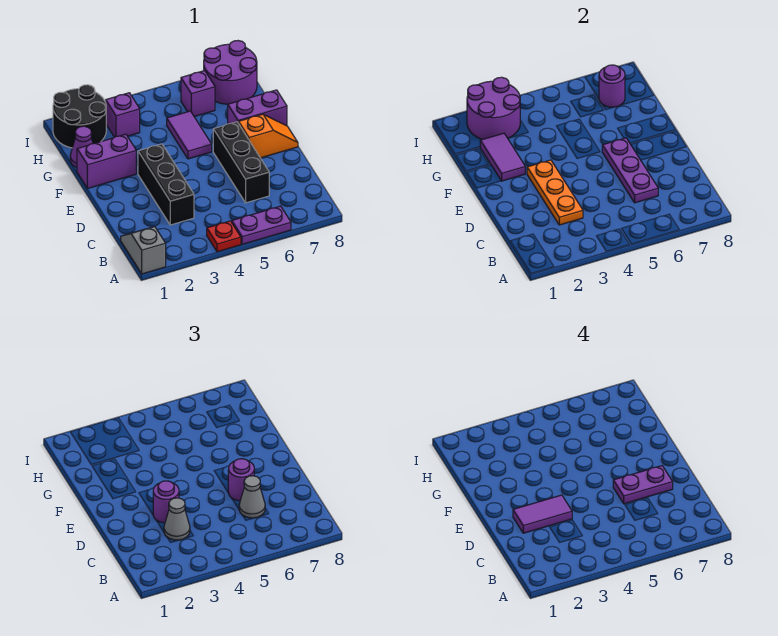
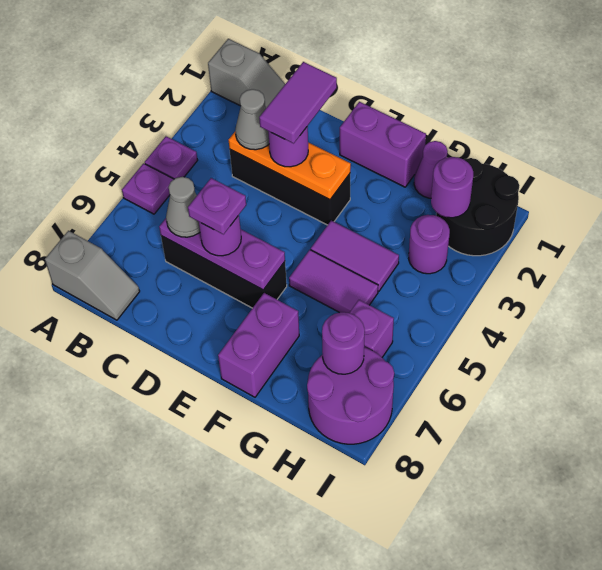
red plate A4 level 1 -> purple plate A4 level 1
purple plate A5:A6 level 1 -> purple plate A5 level 1
none -> grey slope A8:B8 level 1 top A
purple plate D6:D7 level 4 -> purple plate D6 level 4
orange slope E7:E8 level 1 top 7 -> none
purple brick F1:F2 level 1 -> purple brick E1:F1 level 1
purple tile F2:G2 level 2 -> purple tile F4:G4 level 1
purple round brick H2:I3 level 2 -> purple round brick H2 level 2
purple brick H3 level 1 -> purple round brick H3 level 1

